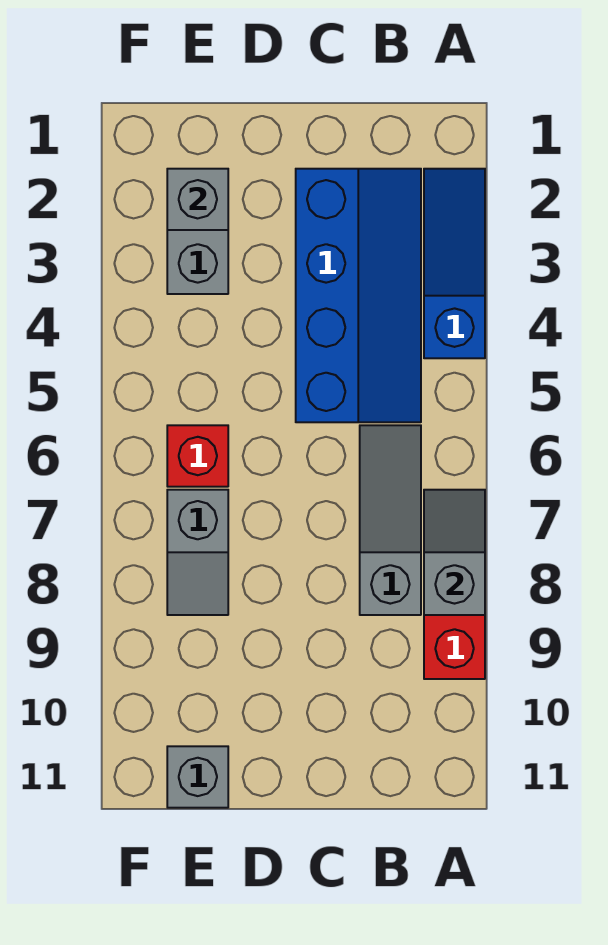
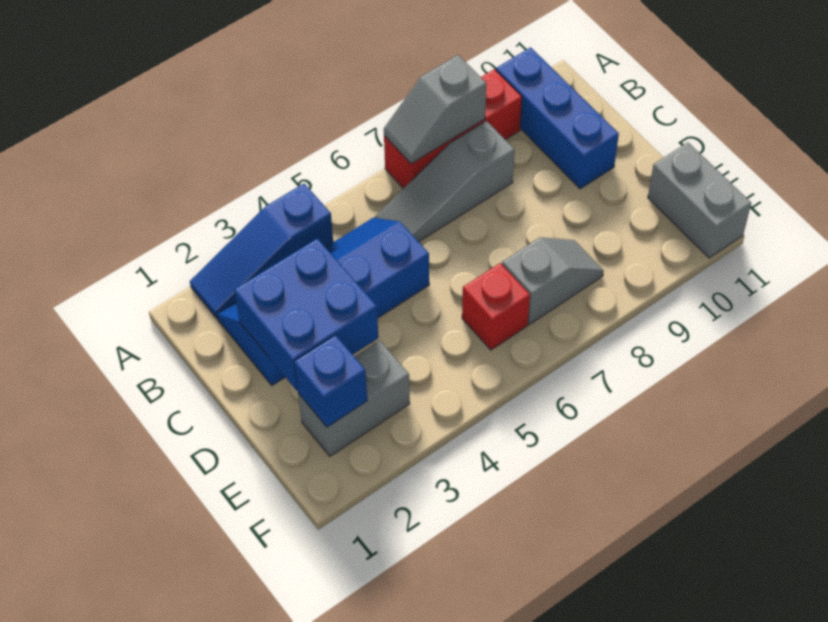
none -> blue brick A10:C10 level 1
none -> blue brick C2:D3 level 2
grey brick E2 level 2 -> blue brick E2 level 2
grey brick E11 level 1 -> grey brick E11:F11 level 1

